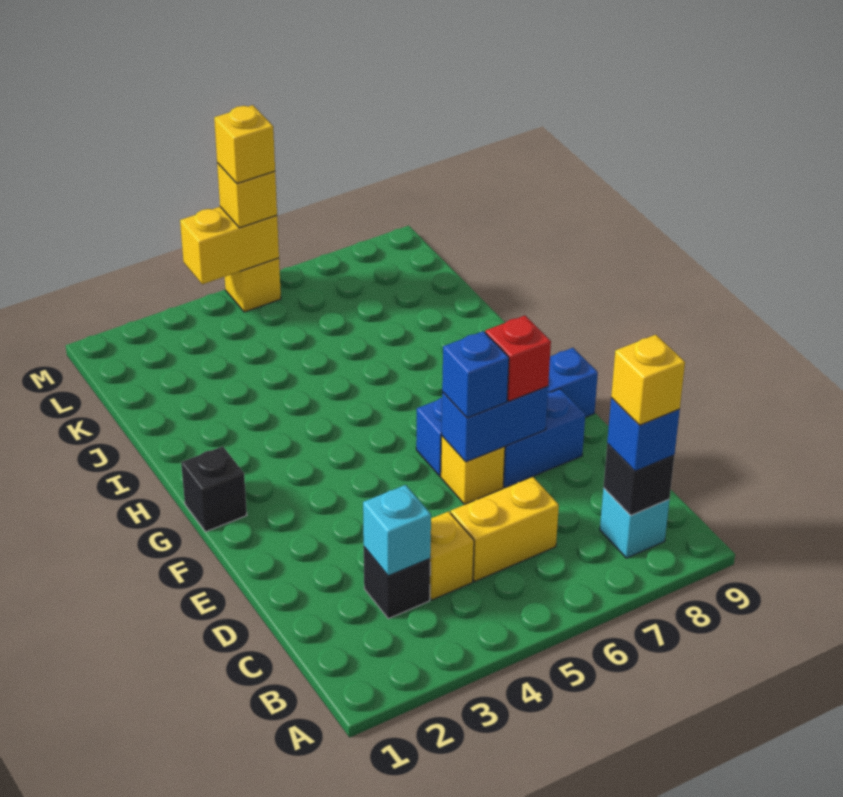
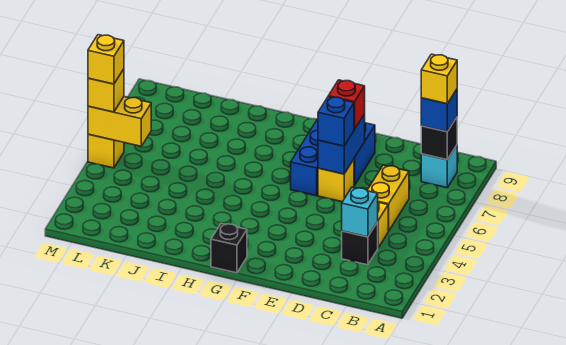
yellow brick M4:M5 level 2 -> yellow brick L5:M5 level 2

